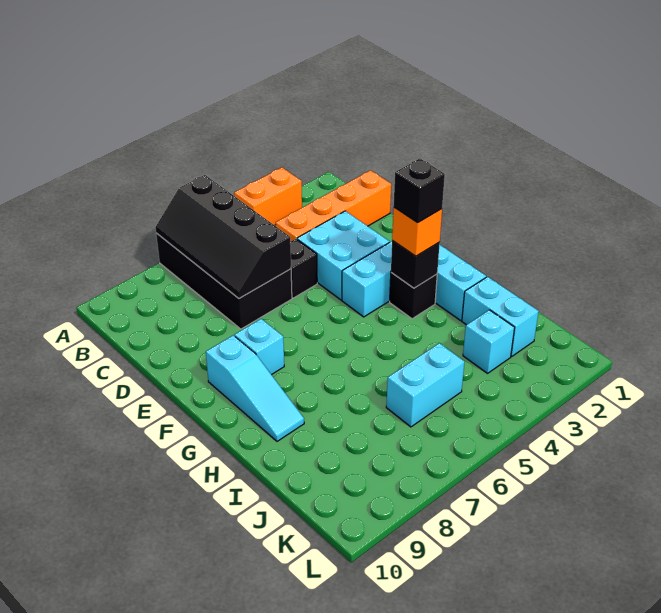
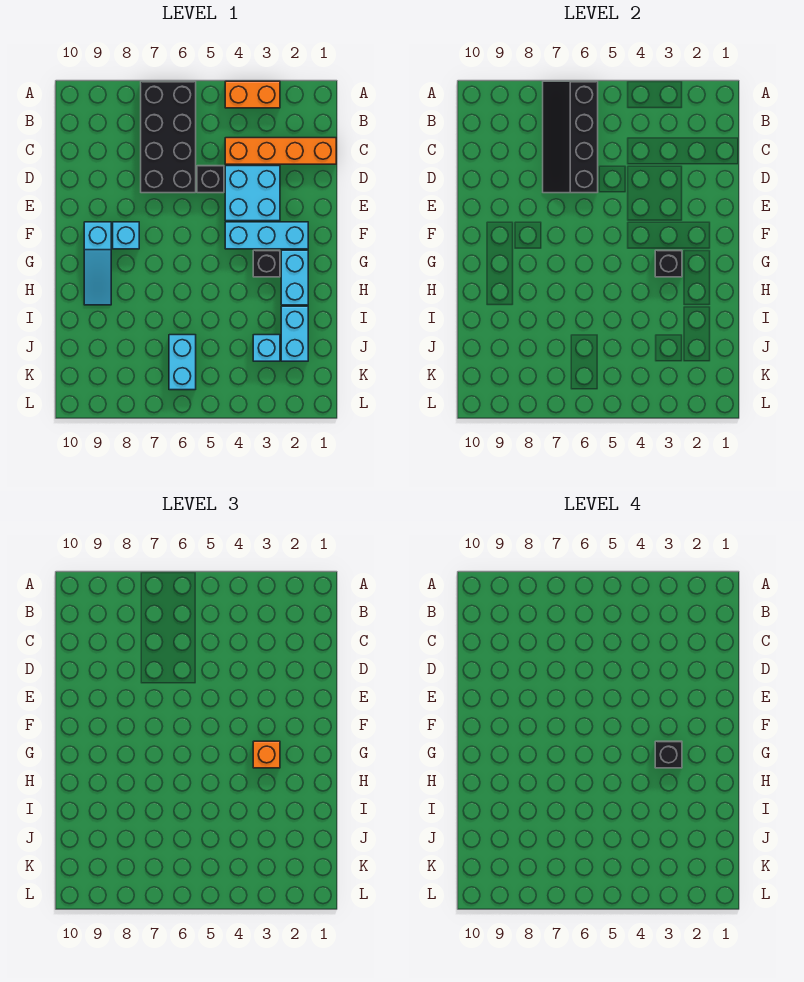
cyan brick J5:J6 level 1 -> cyan brick J6:K6 level 1

